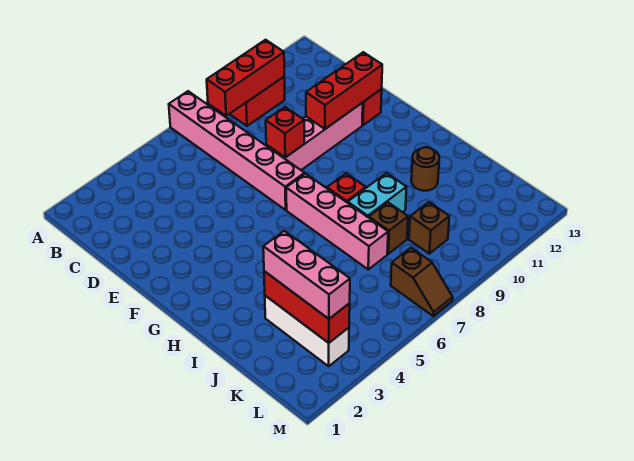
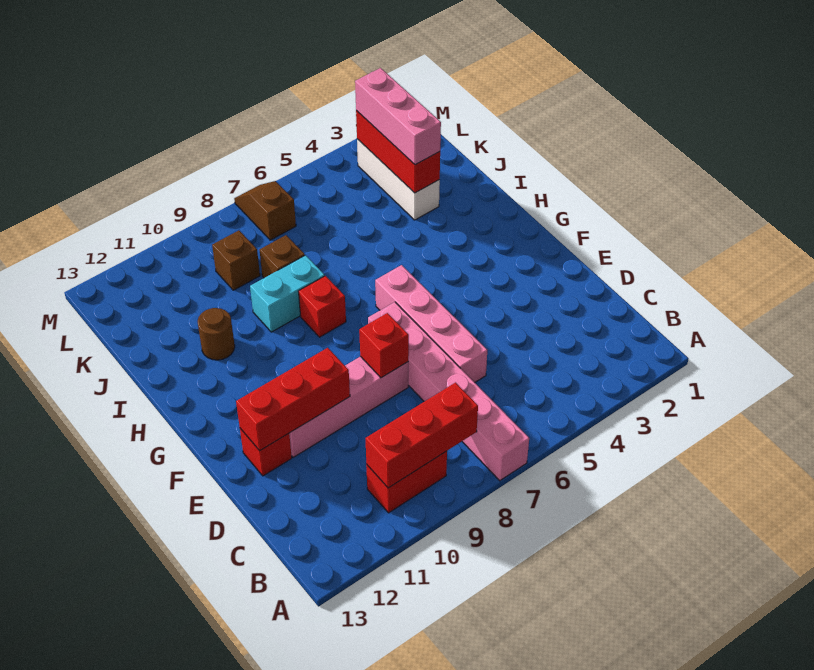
pink brick G7:J7 level 1 -> pink brick D6:G6 level 1

